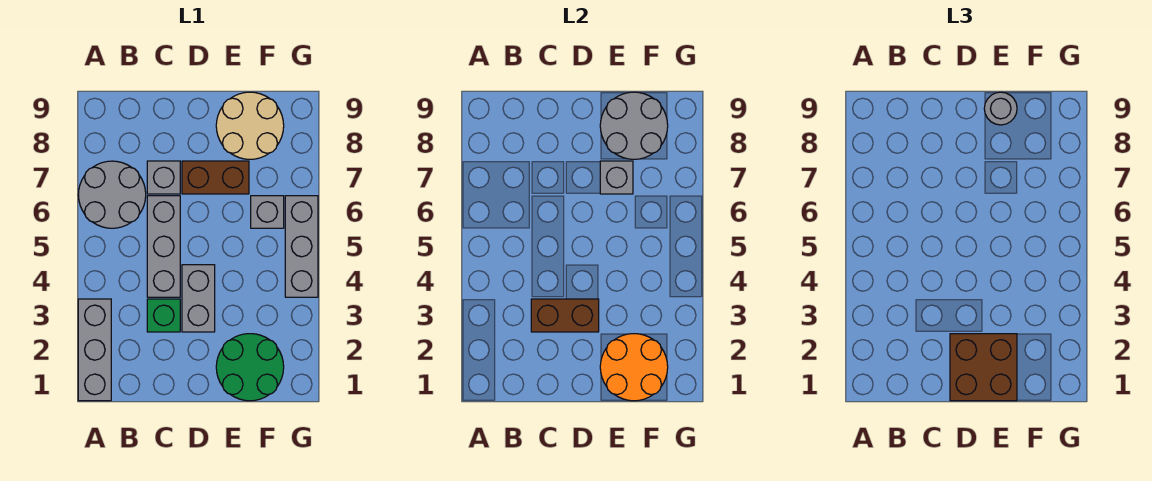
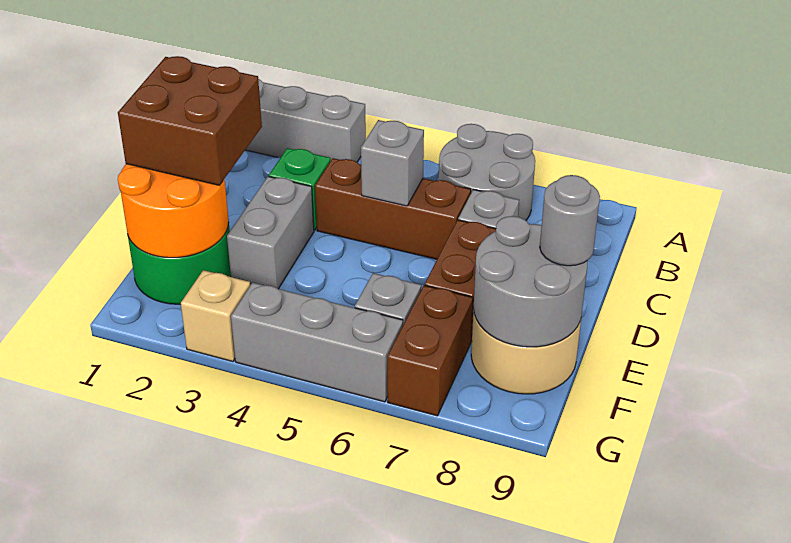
brown brick C3:D3 level 2 -> brown brick F7:G7 level 1
grey brick C4:C6 level 1 -> brown brick C4:C6 level 1
grey brick D3:D4 level 1 -> grey brick D3:E3 level 1
grey brick E7 level 2 -> grey brick C5 level 2
none -> tan brick G3 level 1

